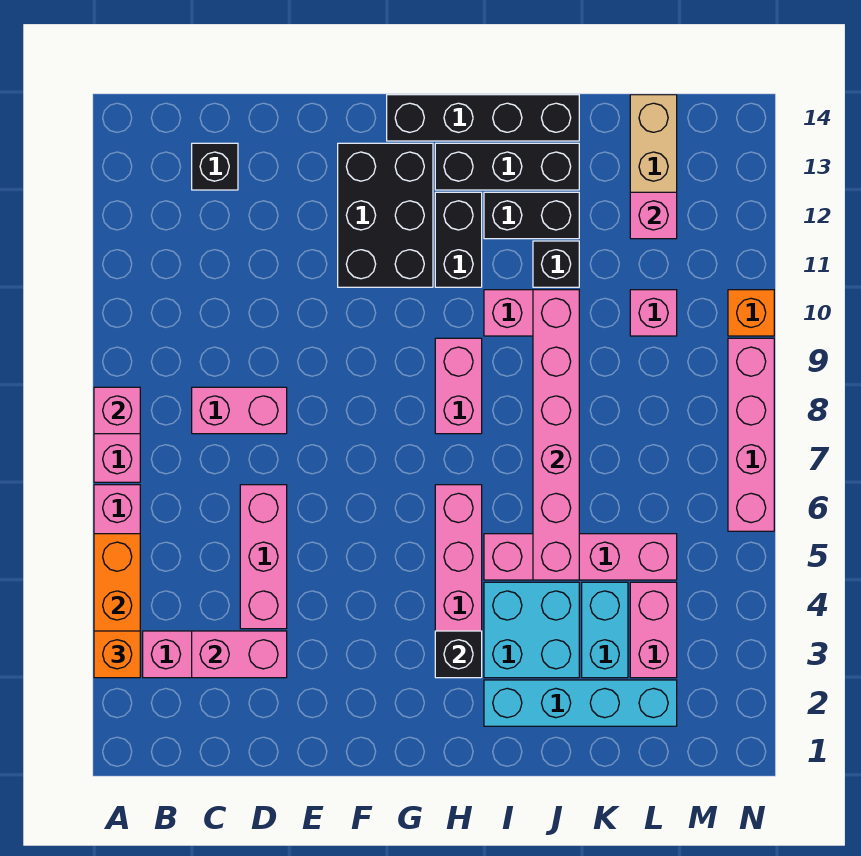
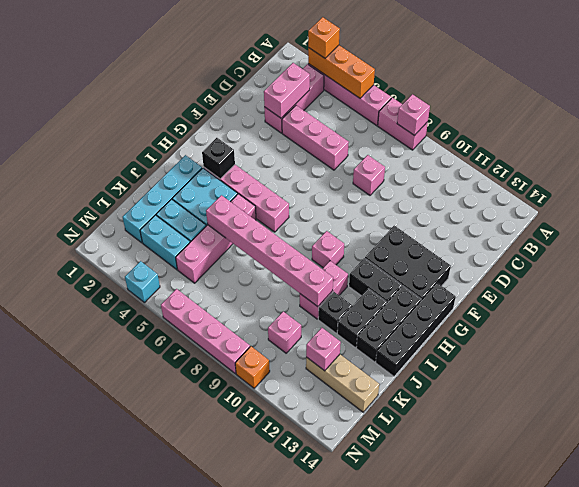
pink brick C8:D8 level 1 -> pink brick D8 level 1
black brick C13 level 1 -> none
pink brick H8:H9 level 1 -> pink brick H9 level 1
pink brick L3:L4 level 1 -> cyan brick L3:L4 level 1
none -> cyan brick N4 level 1

